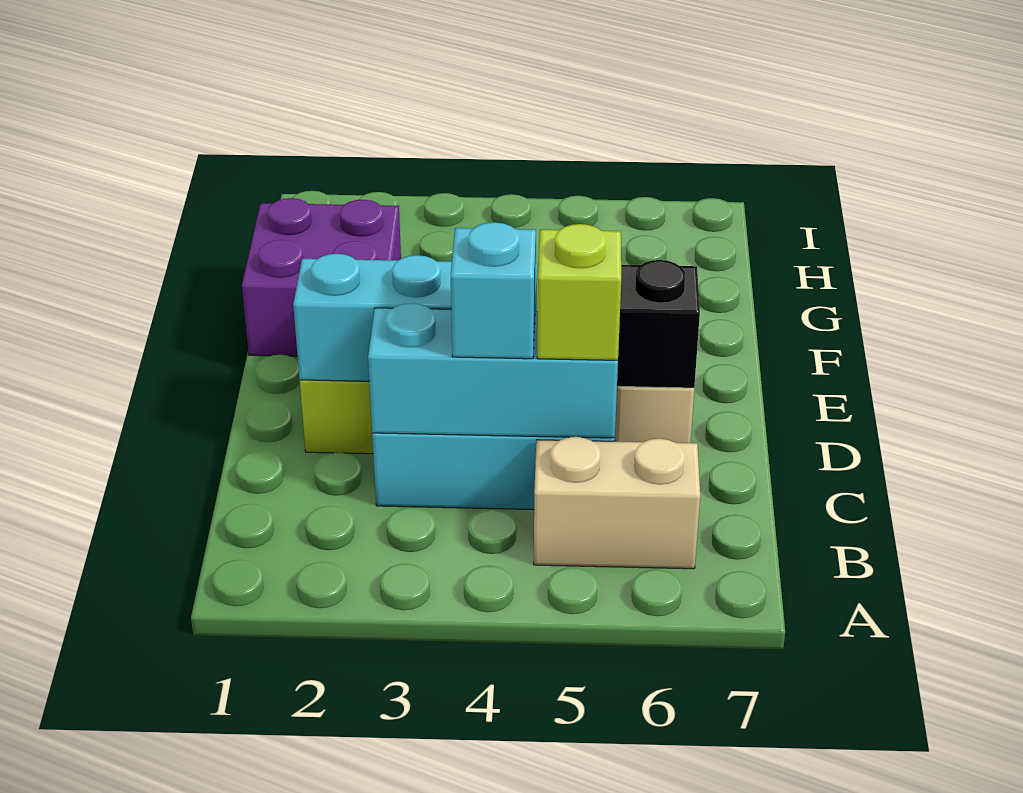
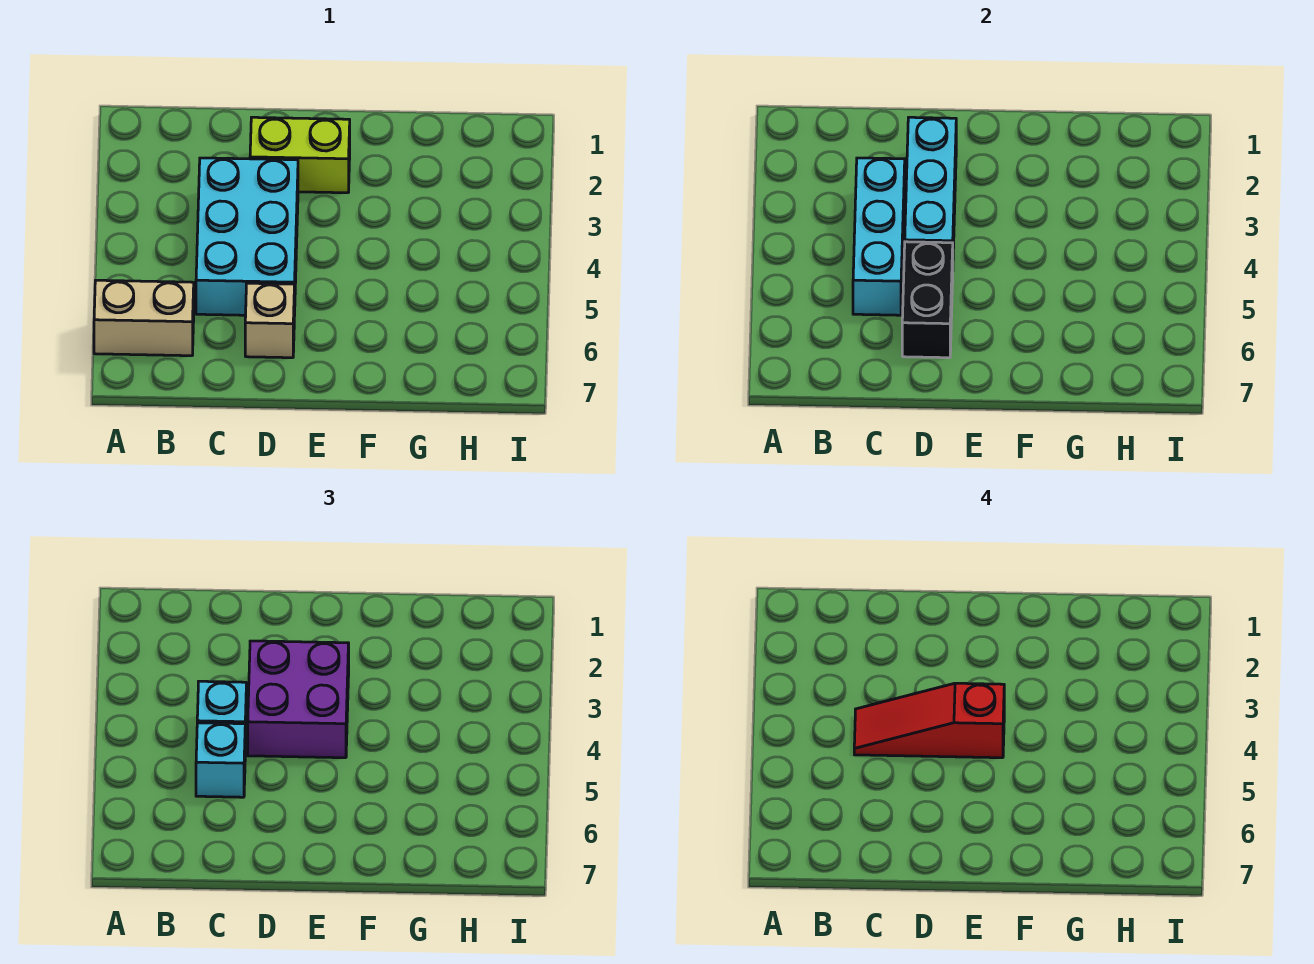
tan brick B5:B6 level 1 -> tan brick A6:B6 level 1
none -> red slope C4:E4 level 4 top E
lime brick C5 level 3 -> cyan brick C5 level 3
purple brick F1:G2 level 1 -> purple brick D3:E4 level 3

